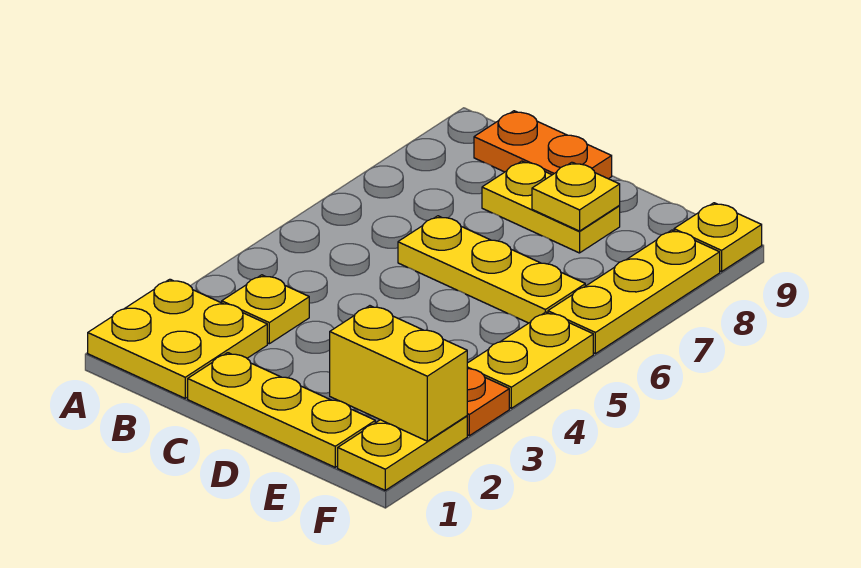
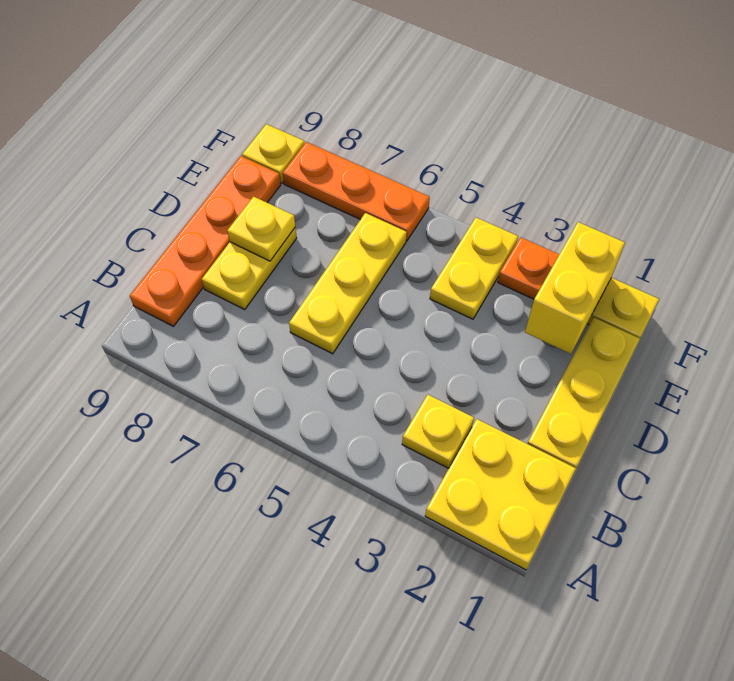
orange plate B9:C9 level 1 -> orange plate B9:E9 level 1
yellow plate F4:F5 level 1 -> yellow plate E4:F4 level 1
yellow plate F6:F8 level 1 -> orange plate F6:F8 level 1

